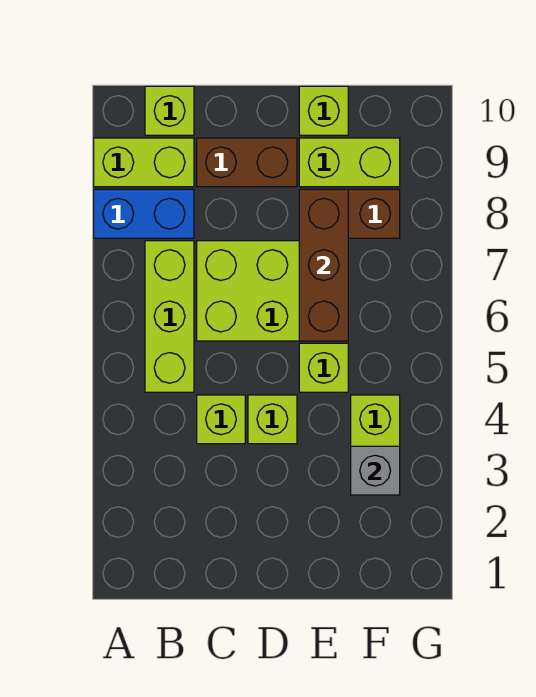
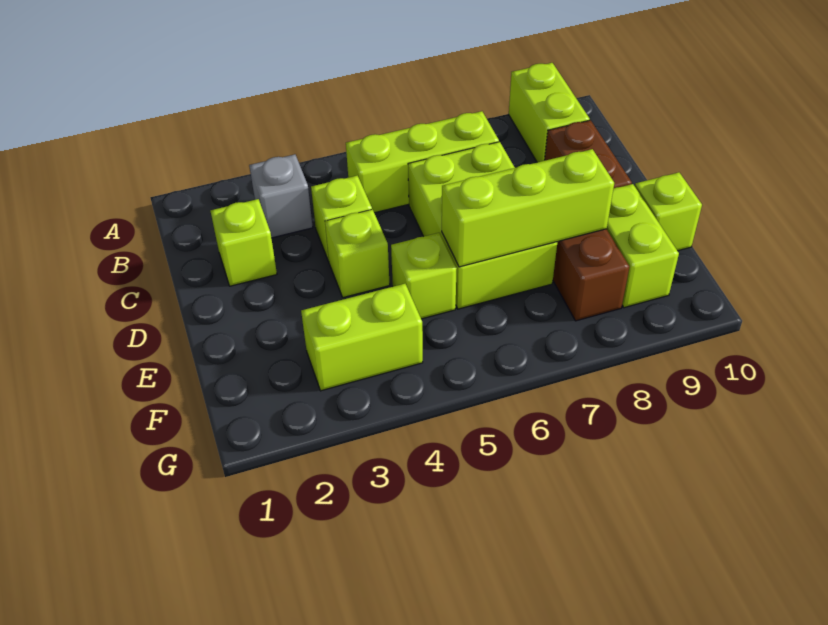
blue brick A8:B8 level 1 -> none
lime brick B10 level 1 -> lime brick C2 level 1
brown brick E6:E8 level 2 -> lime brick E6:E8 level 2
grey brick F3 level 2 -> grey brick B3 level 1

